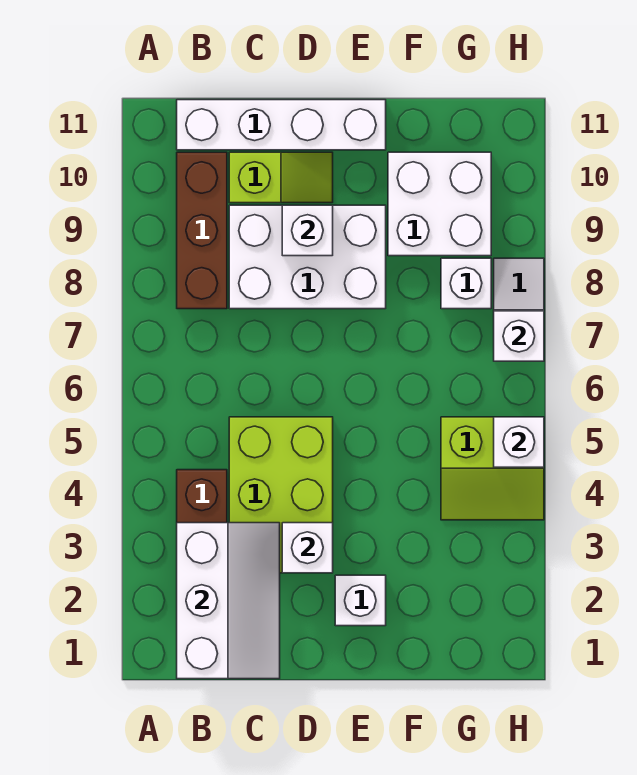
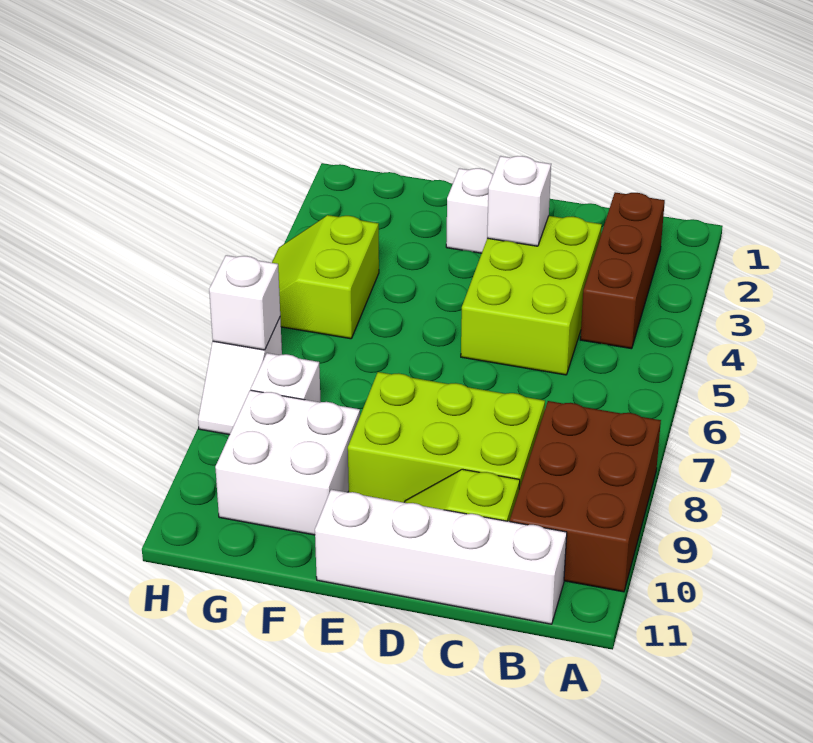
white slope B1:C3 level 2 top B -> none
brown brick B8:B10 level 1 -> brown brick A8:B10 level 1
white brick C8:E9 level 1 -> lime brick C8:E9 level 1
white brick D9 level 2 -> none
lime slope G4:H5 level 1 top 5 -> lime slope G4:H5 level 1 top G
white brick H5 level 2 -> none

